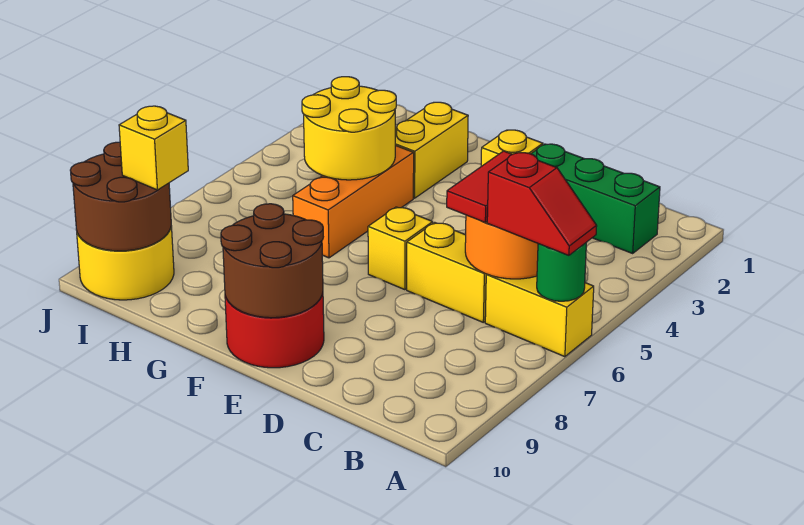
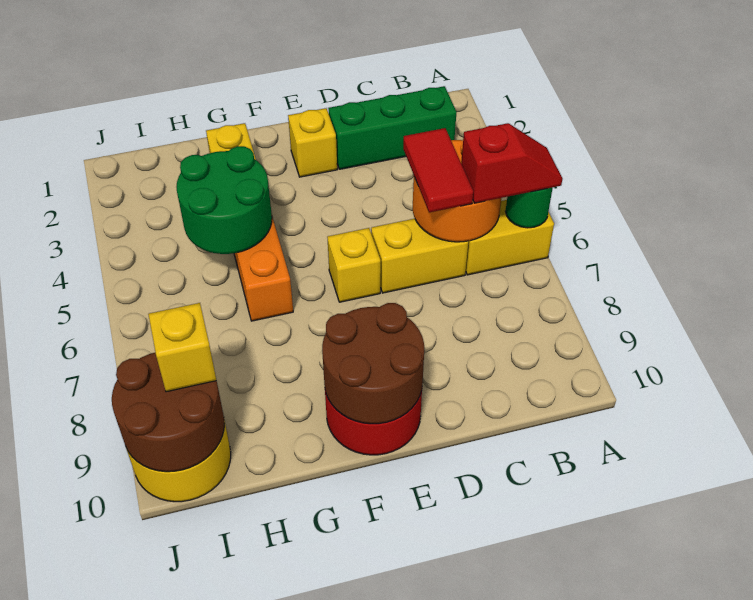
yellow round brick G4:H5 level 2 -> green round brick G4:H5 level 2

